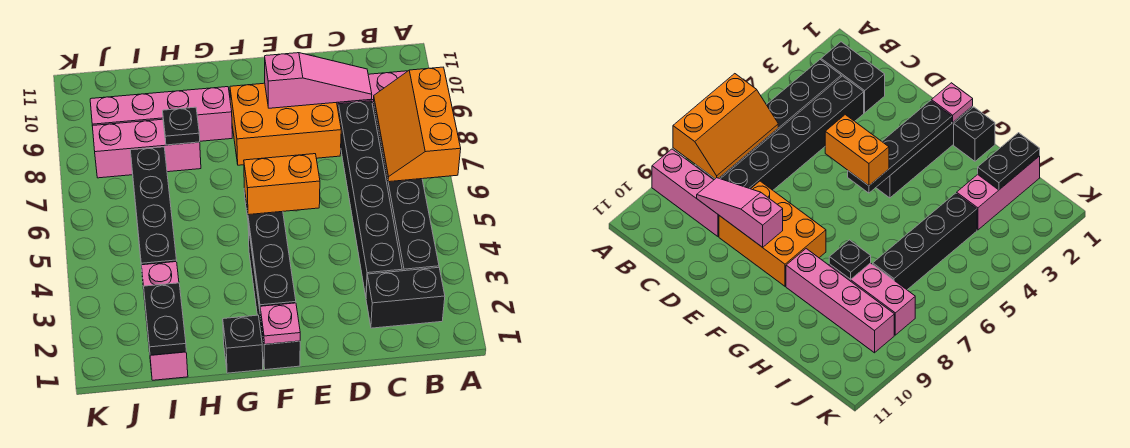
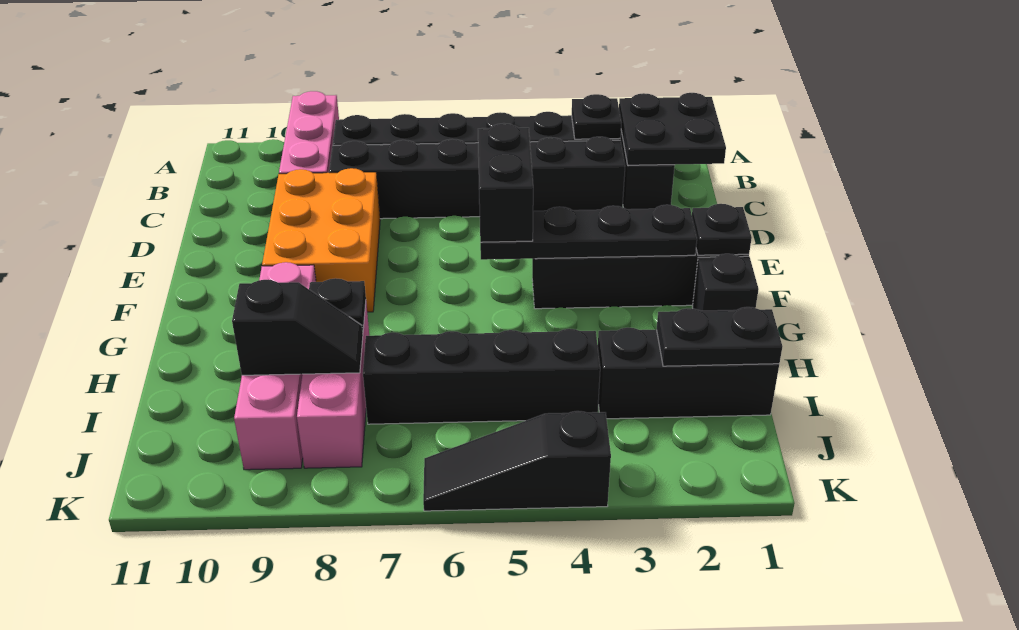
orange slope A6:B8 level 2 top A -> none
none -> black plate B1:C2 level 2
none -> black plate B3 level 2
pink slope C9:E9 level 2 top E -> none
orange brick E5:F5 level 3 -> black brick E5:F5 level 3
pink plate F1 level 2 -> black plate F1 level 2
pink brick I1:I3 level 1 -> black brick I1:I3 level 1
none -> black slope I8:I9 level 2 top 9
none -> black slope K4:K6 level 1 top 4

